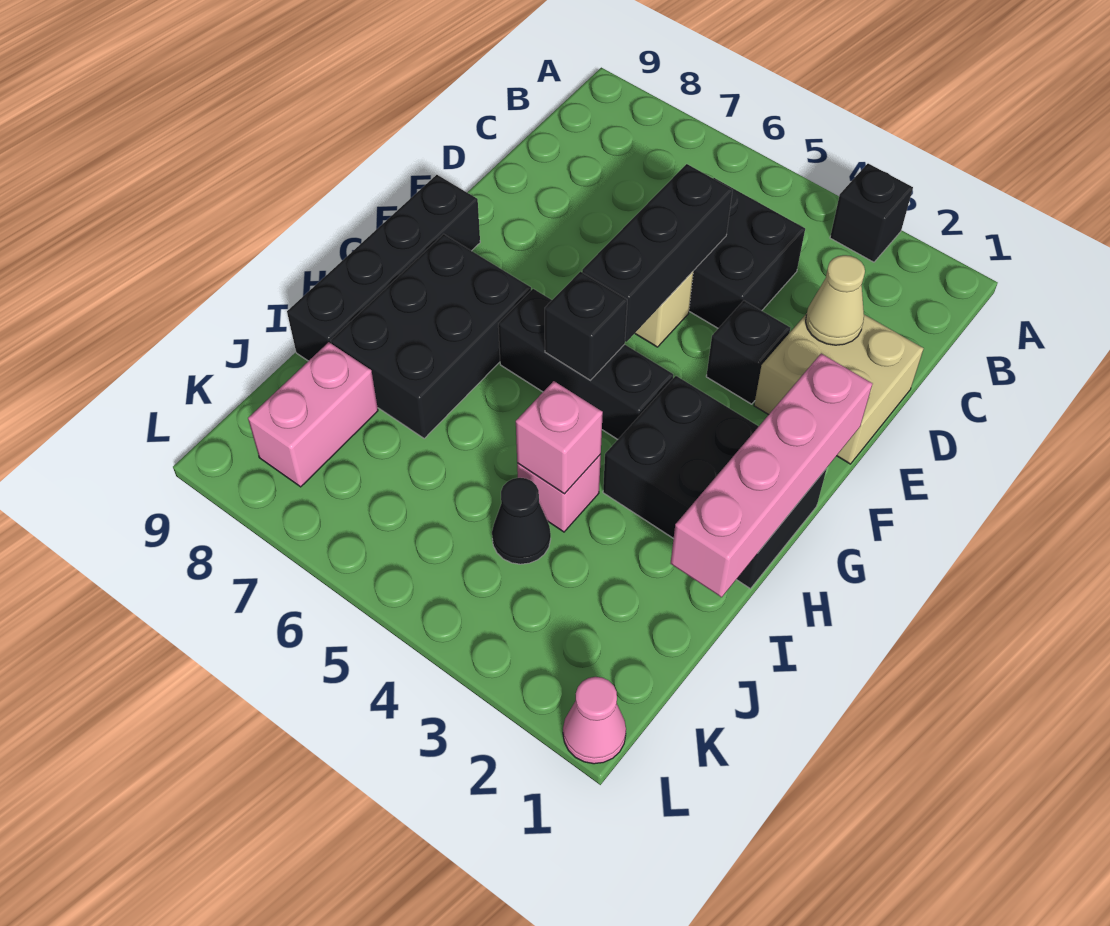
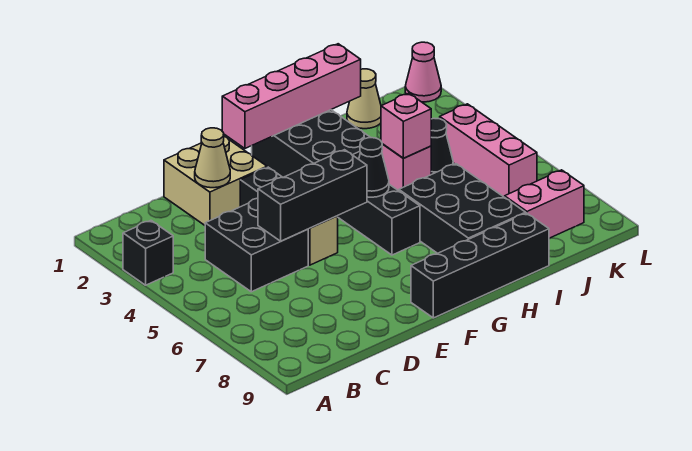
black brick G5 level 2 -> black cone G5 level 2
black brick G7:I8 level 1 -> black brick H6:I8 level 1
none -> tan cone J1 level 1
none -> pink brick K4:K6 level 1

